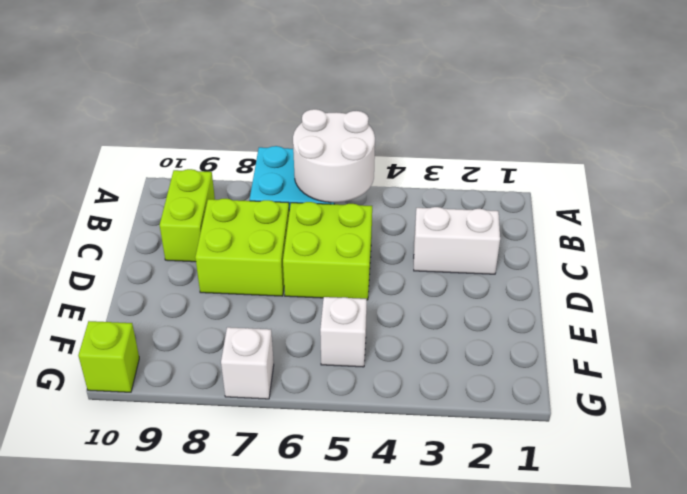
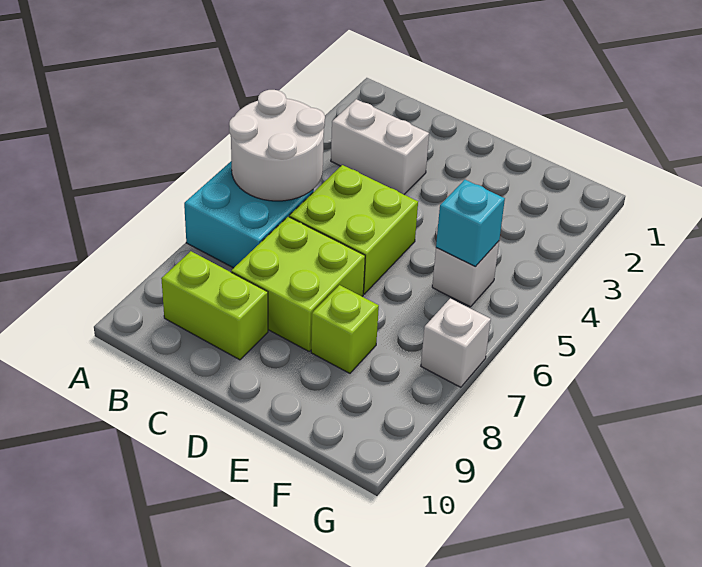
white brick C2:C3 level 1 -> white brick B3:C3 level 1
none -> cyan brick F5 level 2
lime brick G10 level 1 -> lime brick E8 level 1

